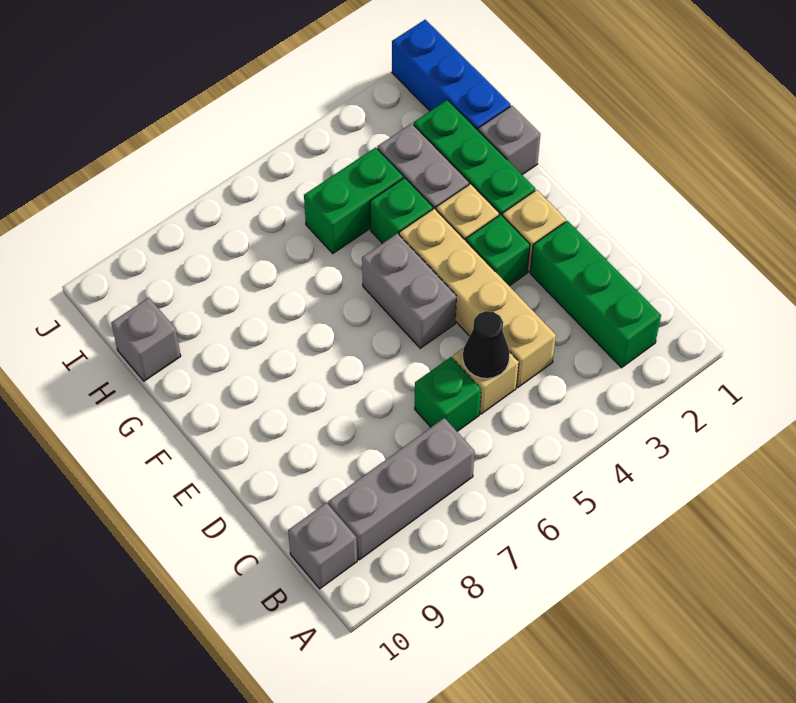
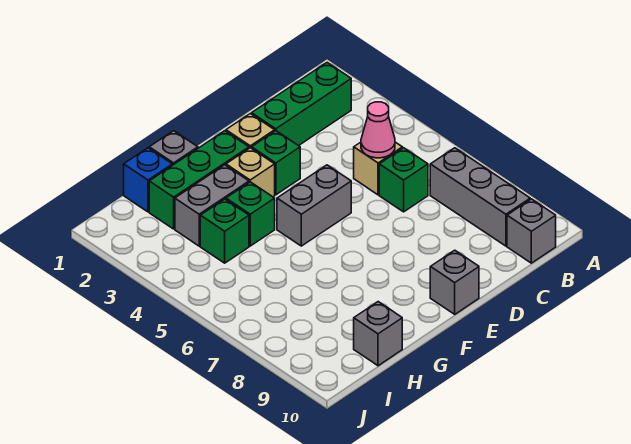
tan brick C4:F4 level 1 -> none
black cone C5 level 2 -> pink cone C5 level 2
none -> grey brick E10 level 1
blue brick H1:J1 level 1 -> blue brick H1 level 1
green brick H4:H5 level 1 -> green brick H4 level 1

